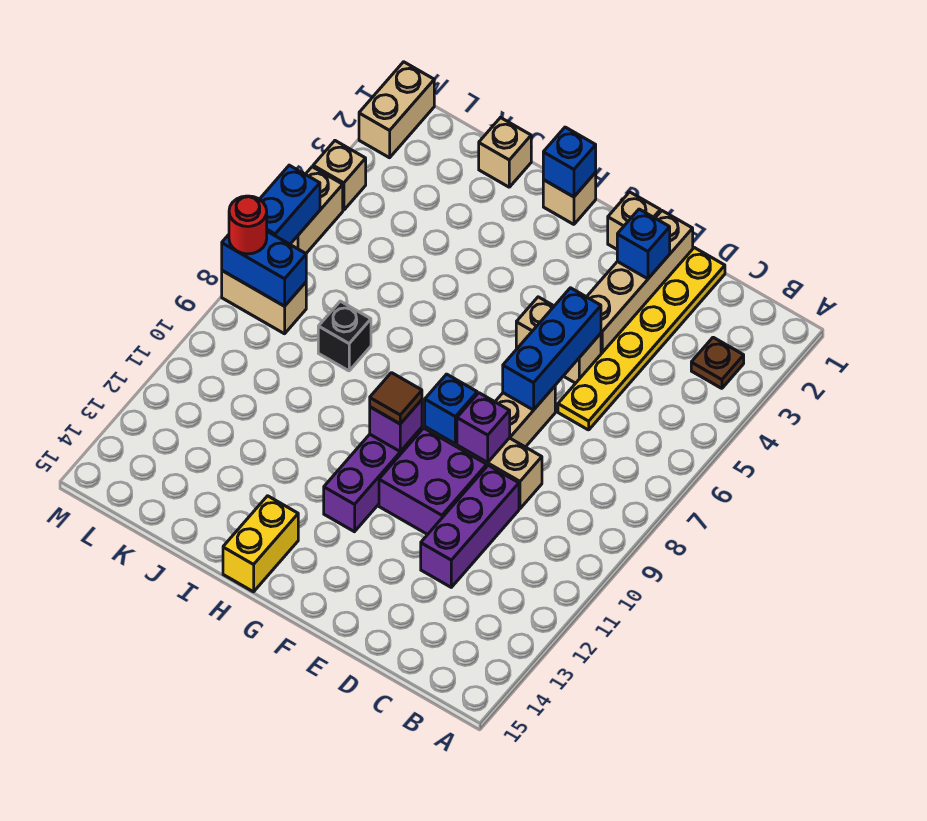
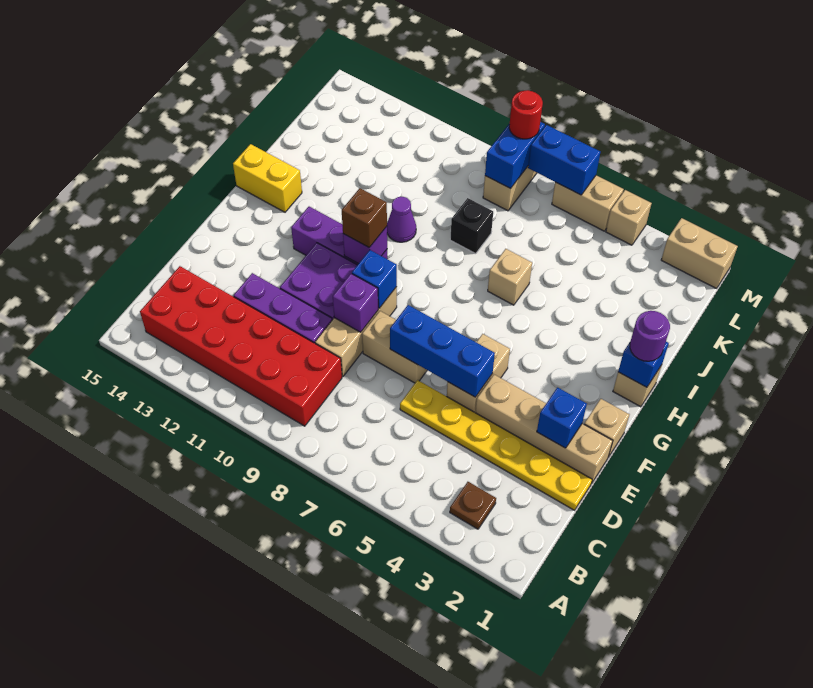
none -> red brick B9:C14 level 1
brown tile G10 level 3 -> brown brick G10 level 3
none -> purple round brick H1 level 3
none -> purple cone I10 level 1
tan brick J1 level 1 -> tan brick I6 level 1

